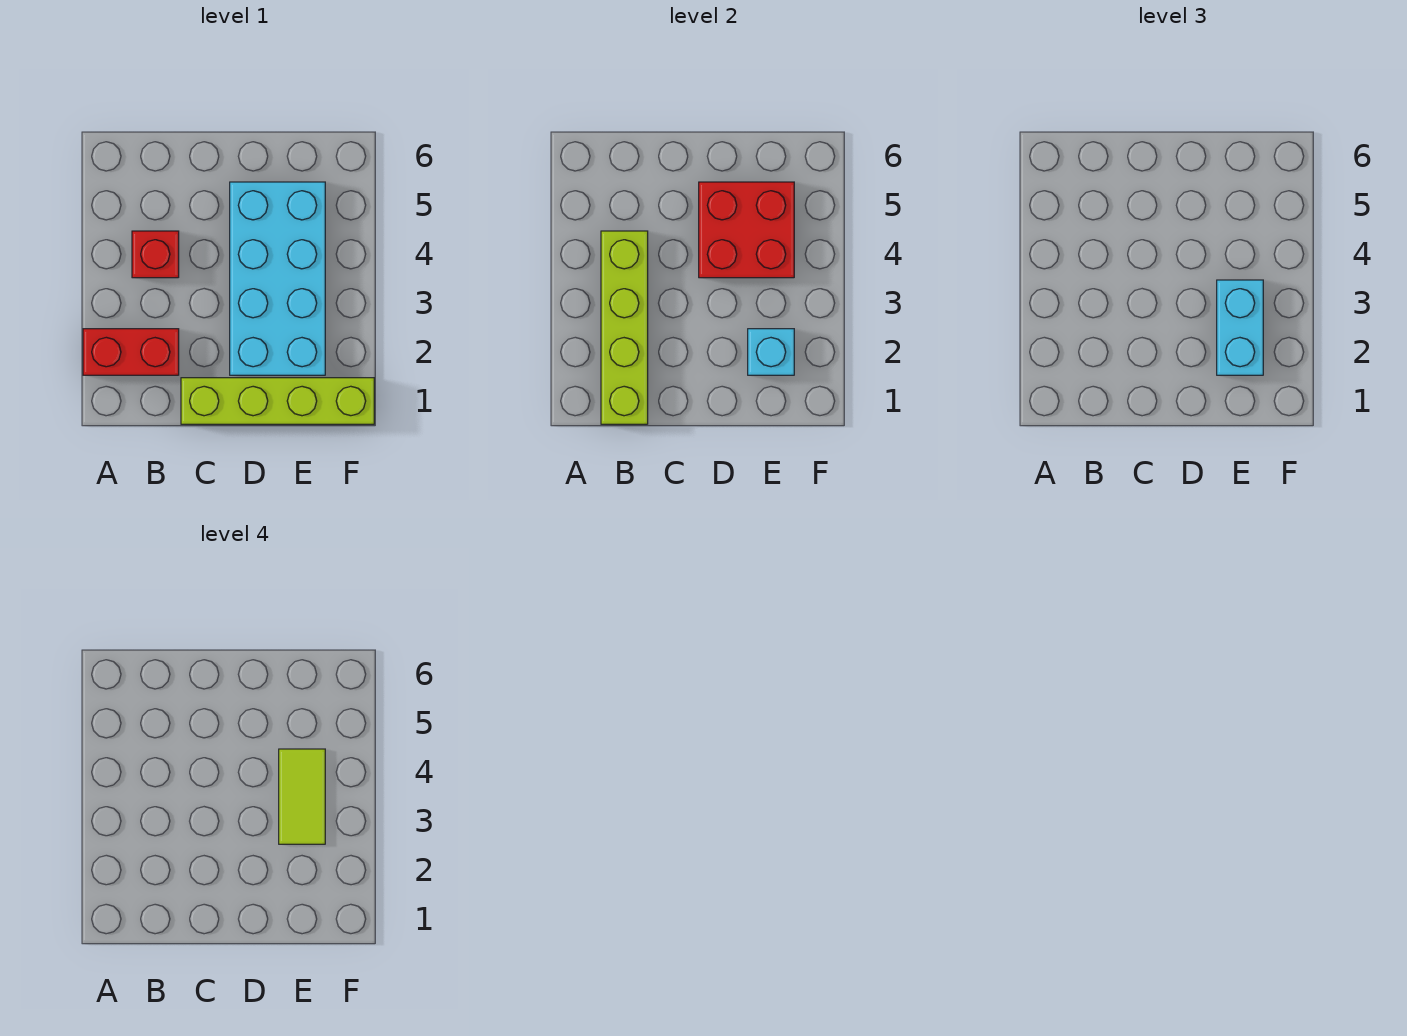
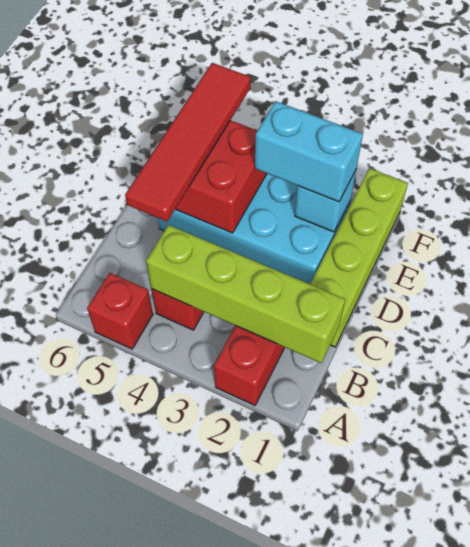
none -> red brick A5 level 1
none -> red tile C5:F5 level 3
lime tile E3:E4 level 4 -> none

